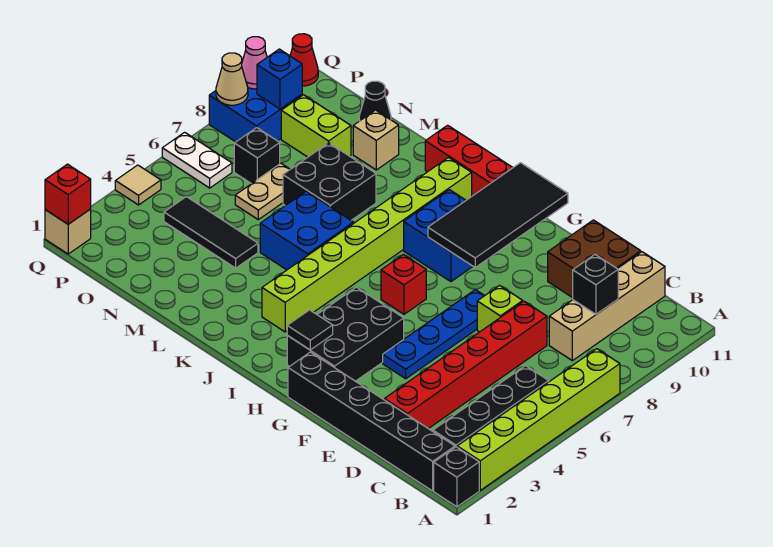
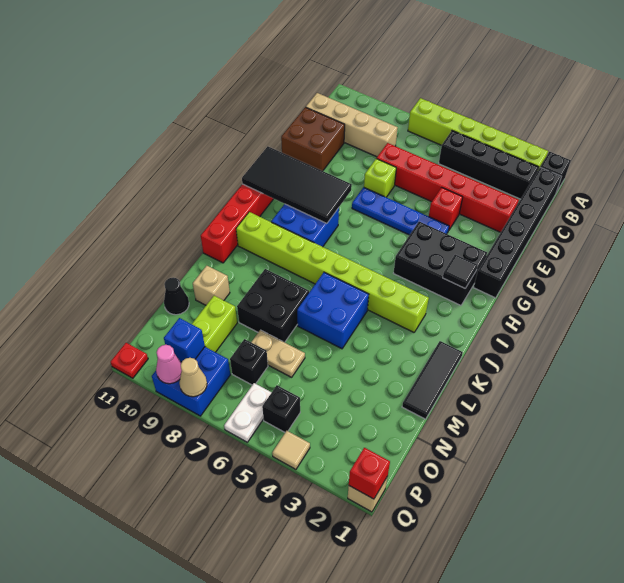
black brick C9 level 2 -> black brick P5 level 1
red brick H6 level 1 -> red brick E4 level 1
black tile M4:O4 level 1 -> black tile K1:M1 level 1
red cone Q11 level 1 -> red plate Q11 level 1

